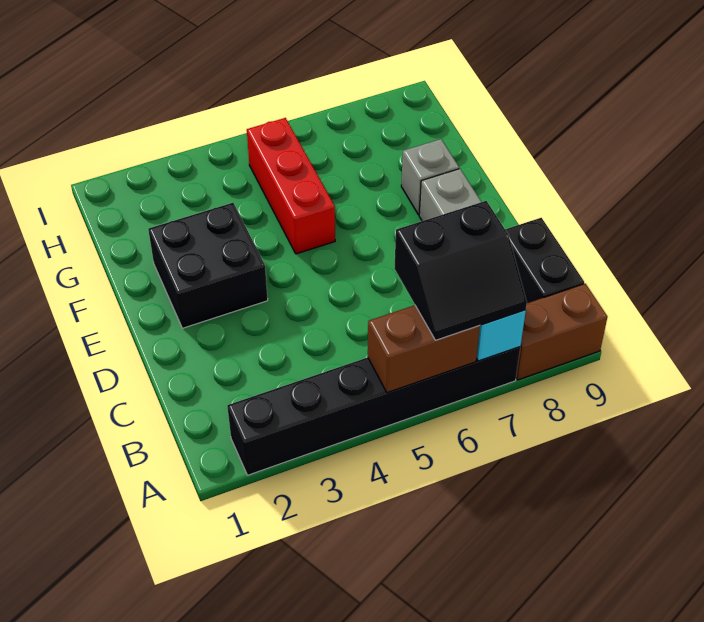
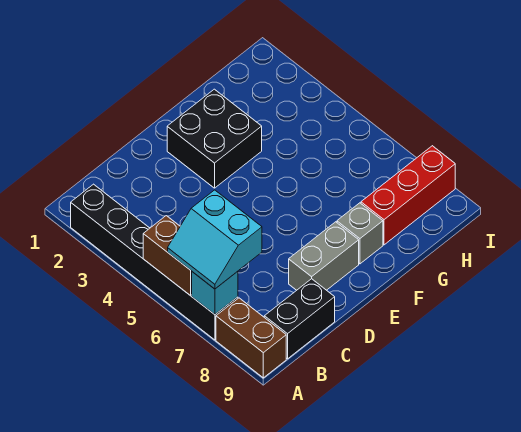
black slope A6:B7 level 3 top B -> cyan slope A6:B7 level 3 top B
red brick F5:H5 level 1 -> red brick G8:I8 level 1

